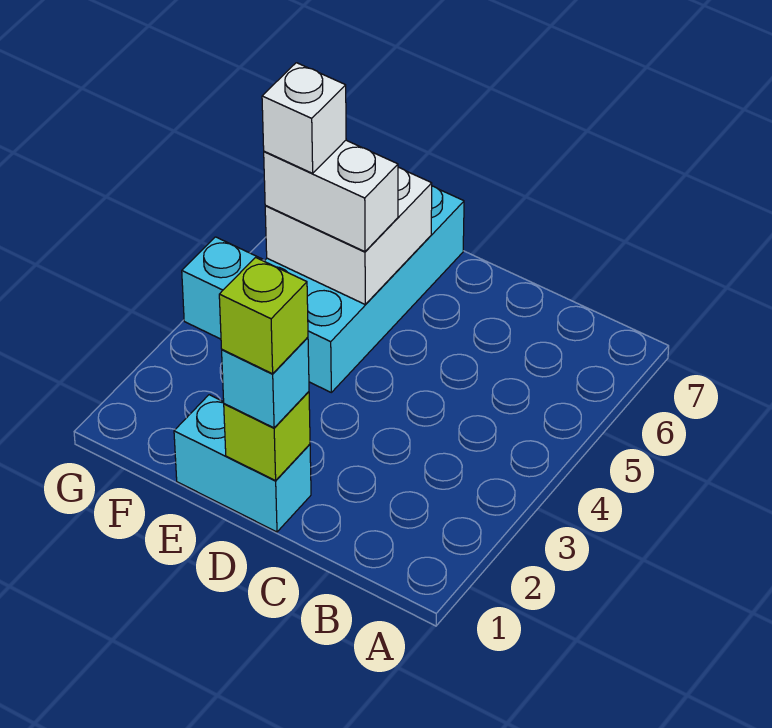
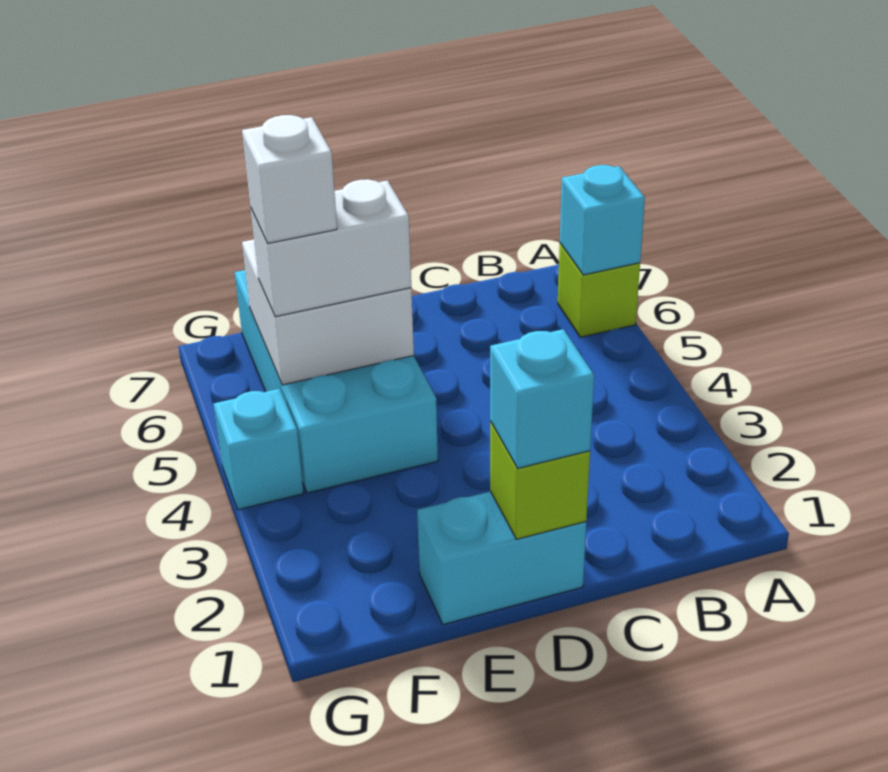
none -> cyan brick A6 level 2
lime brick D1 level 4 -> lime brick A6 level 1

